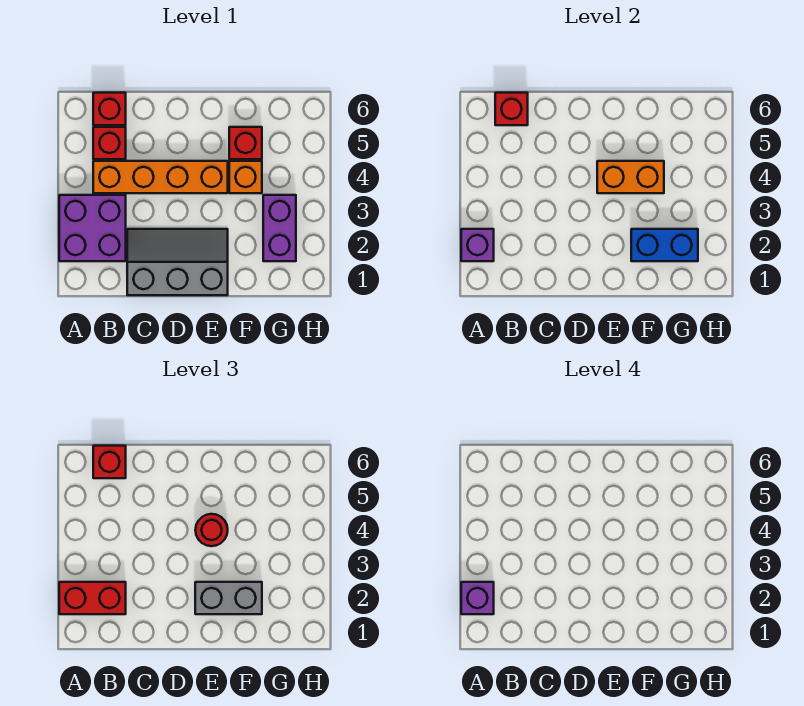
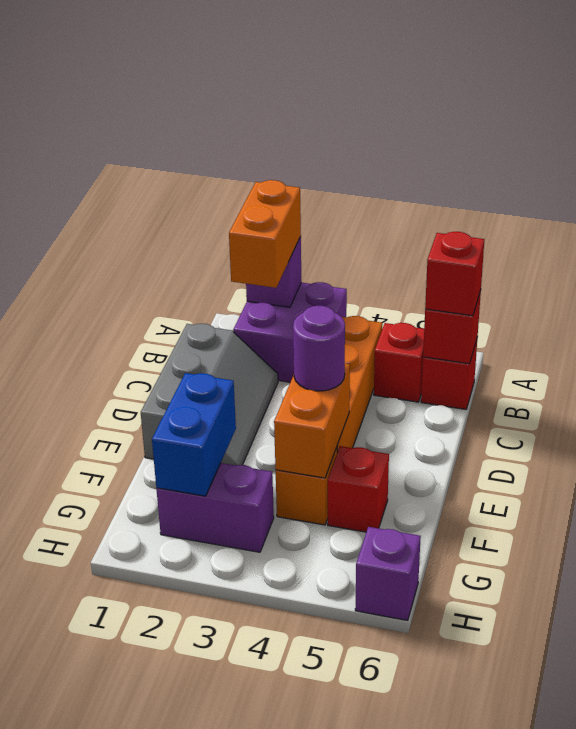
red brick A2:B2 level 3 -> orange brick A2:B2 level 3
purple brick A2 level 4 -> purple brick H6 level 1
grey brick E2:F2 level 3 -> none
red round brick E4 level 3 -> purple round brick E4 level 3

